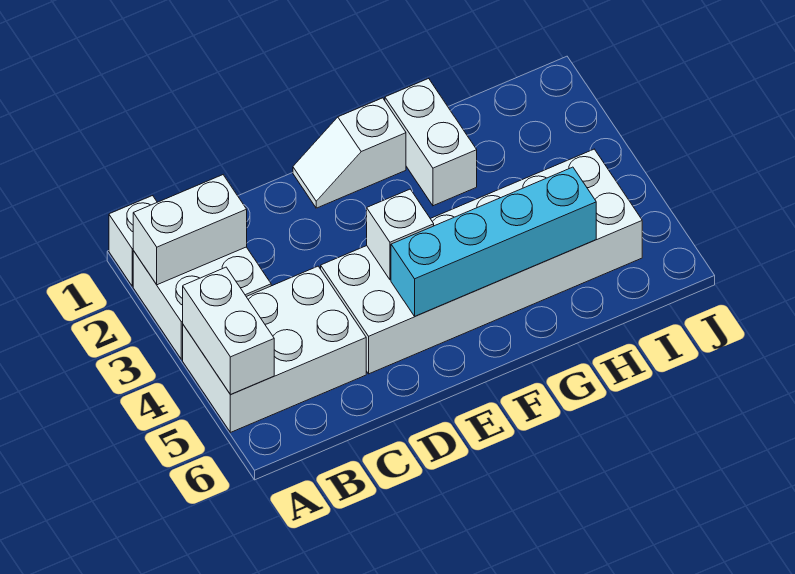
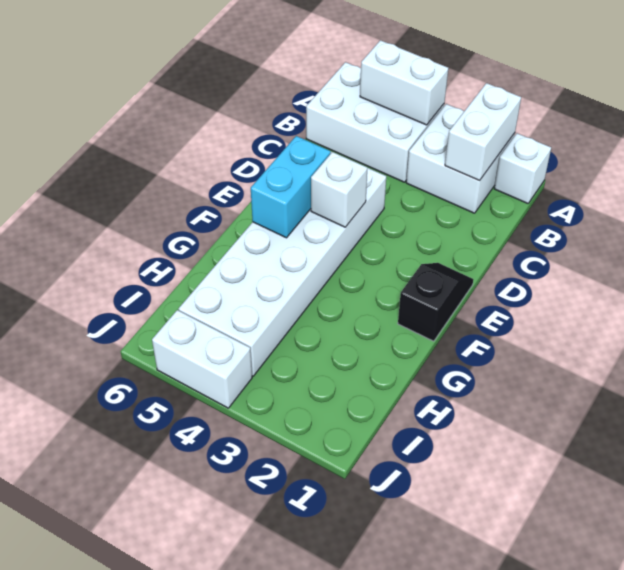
white brick A4:C5 level 1 -> white brick A4:B6 level 1
white slope E1:F1 level 1 top F -> black slope E1:F1 level 1 top F
cyan brick E5:H5 level 2 -> cyan brick E5:F5 level 2
white brick G1:G2 level 1 -> white brick J4:J5 level 1

